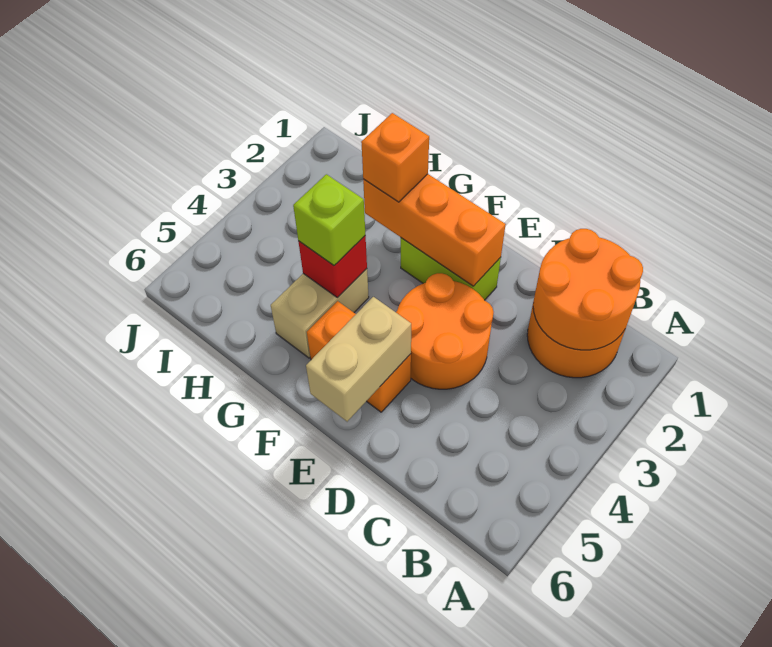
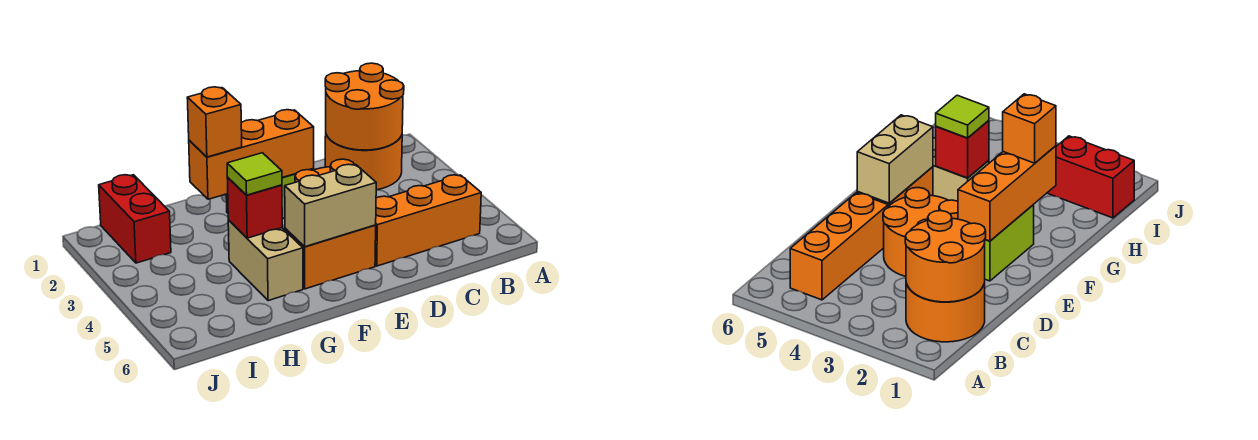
none -> orange brick B5:D5 level 1
tan brick E5:E6 level 2 -> tan brick E5:F5 level 2
lime brick G4 level 3 -> lime tile G4 level 3
none -> red brick I1:I2 level 1

